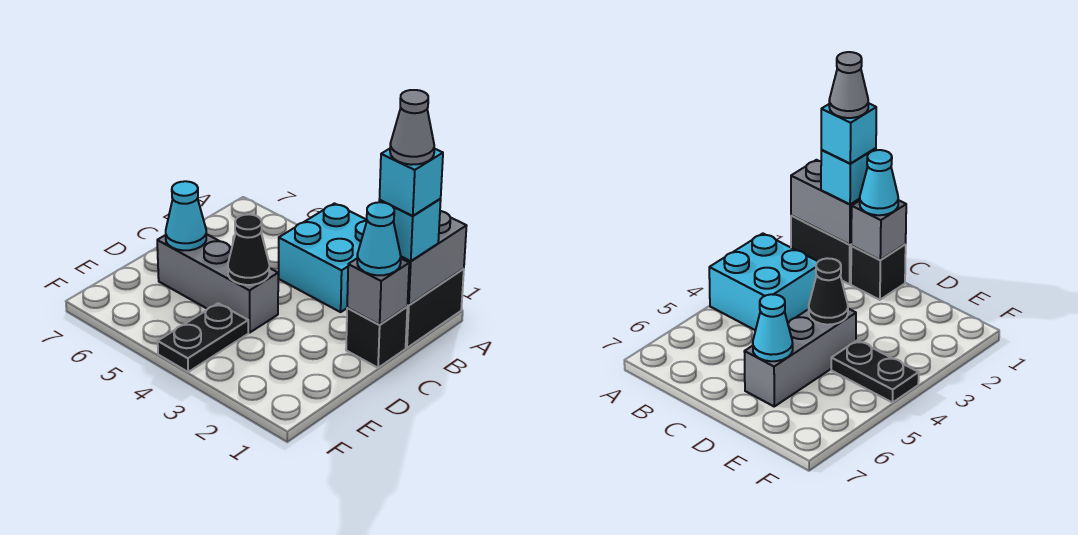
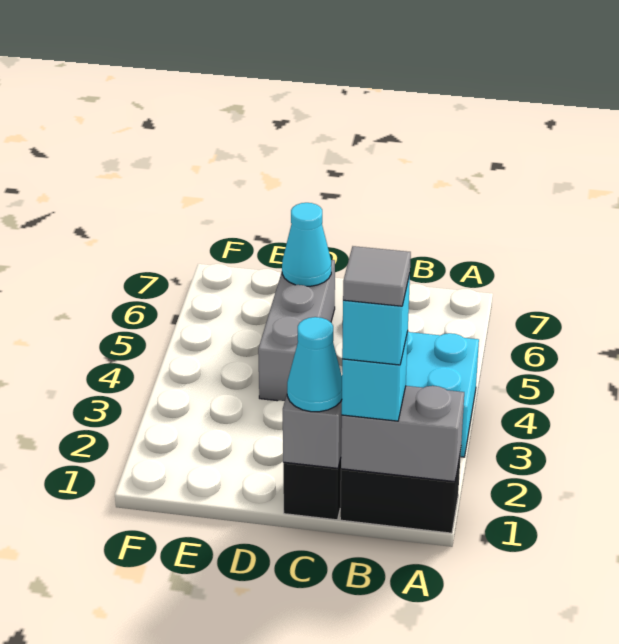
grey cone B1 level 5 -> grey tile B1 level 5
black cone D4 level 2 -> none
black plate E4:F4 level 1 -> none

